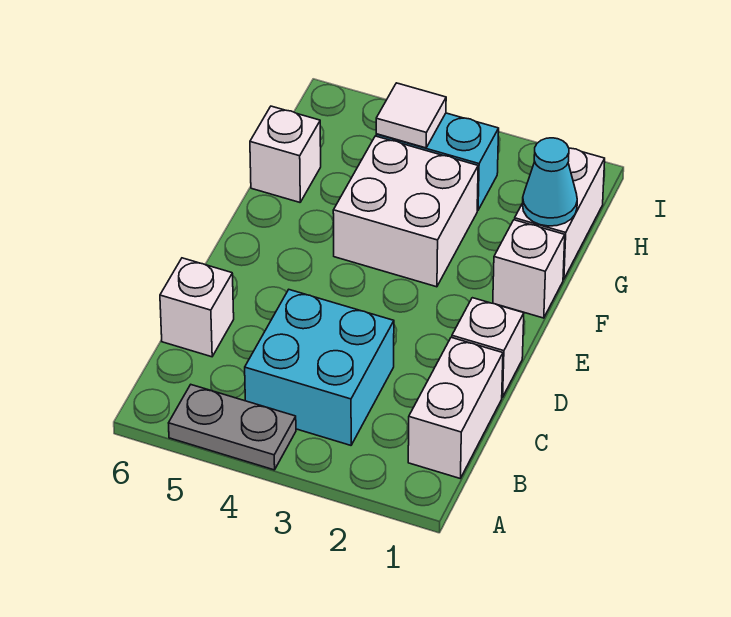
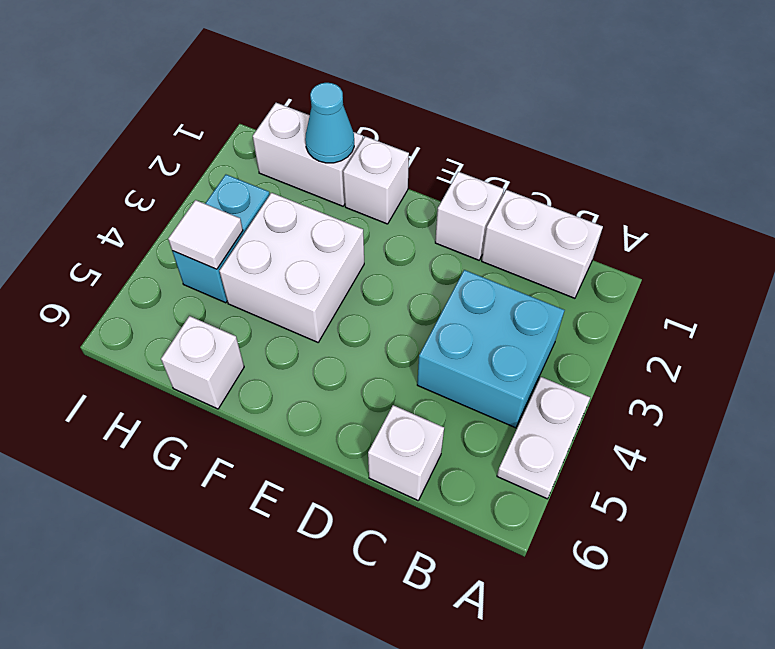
grey plate A4:A5 level 1 -> white plate A4:A5 level 1

